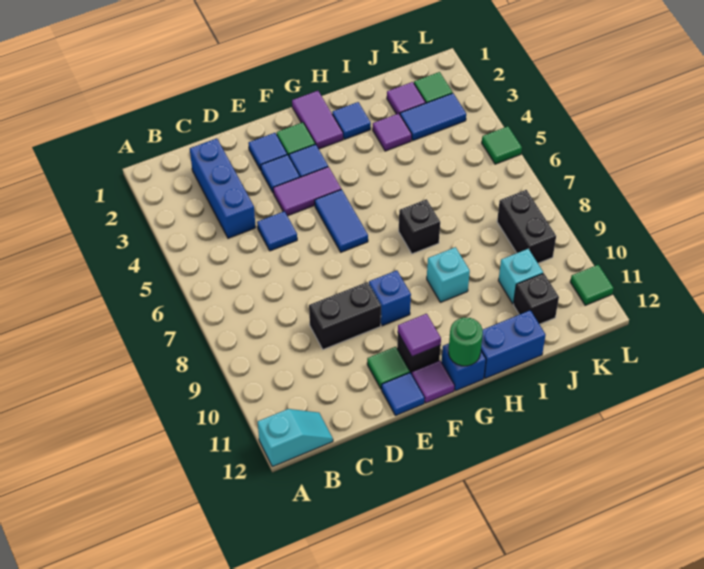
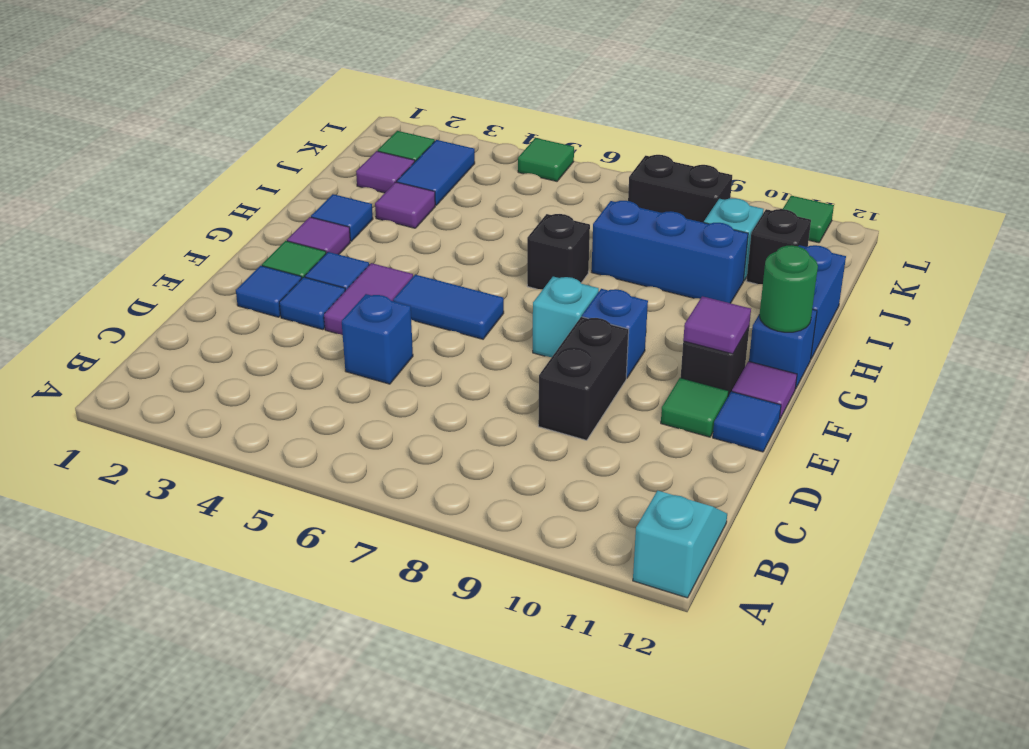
blue brick C2:C4 level 1 -> blue brick I8:I10 level 1
blue tile D5 level 1 -> blue brick D5 level 1
purple tile G1:G2 level 1 -> purple tile G2 level 1
cyan brick H9 level 1 -> cyan brick F8 level 1

